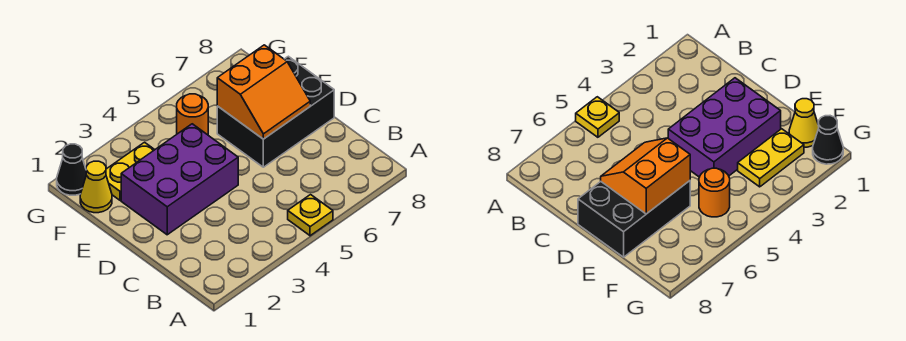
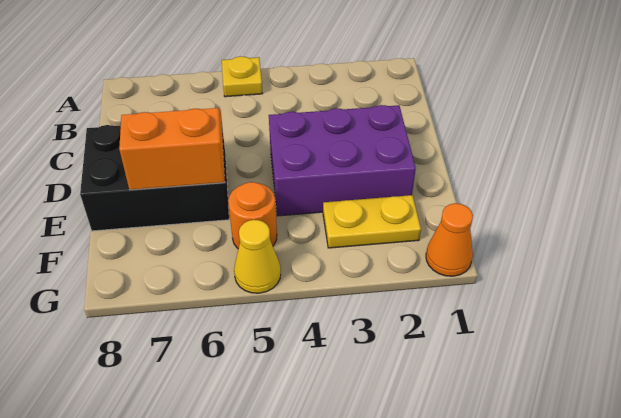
yellow cone F1 level 1 -> yellow cone G5 level 1
black cone G1 level 1 -> orange cone G1 level 1

